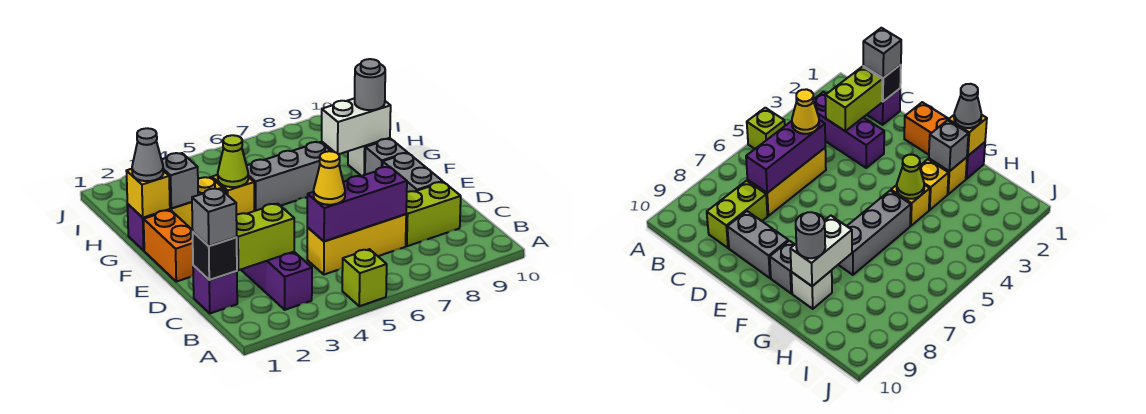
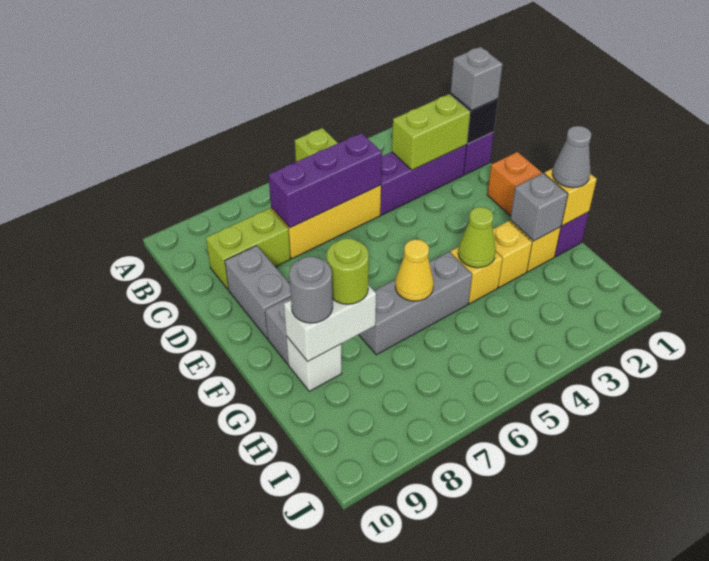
purple brick B3:D3 level 1 -> purple brick C2:C4 level 1
yellow cone C5 level 3 -> yellow cone G6 level 2
none -> lime round brick G8 level 3

